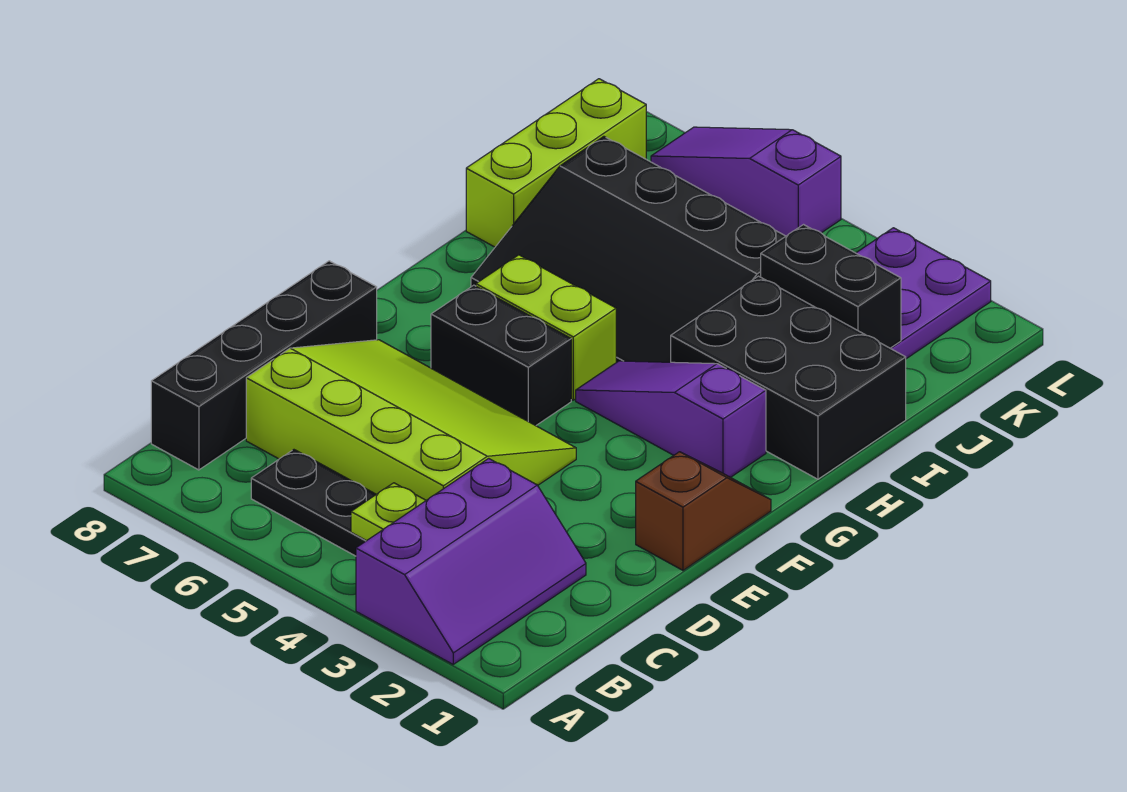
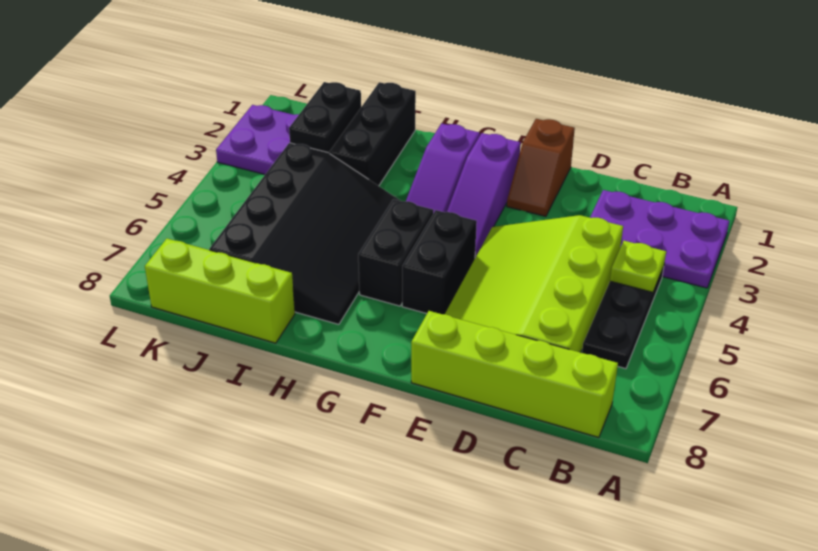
purple slope A2:C3 level 1 top 3 -> purple plate A2:C3 level 1
black brick B8:E8 level 1 -> lime brick B8:E8 level 1
brown slope E1:F1 level 1 top E -> brown slope E1:E2 level 1 top 1
lime brick G5:G6 level 1 -> black brick G5:G6 level 1
black brick H1:I3 level 1 -> black brick I1:I3 level 1
purple slope L5:L7 level 1 top 5 -> purple slope F2:F4 level 1 top 2

